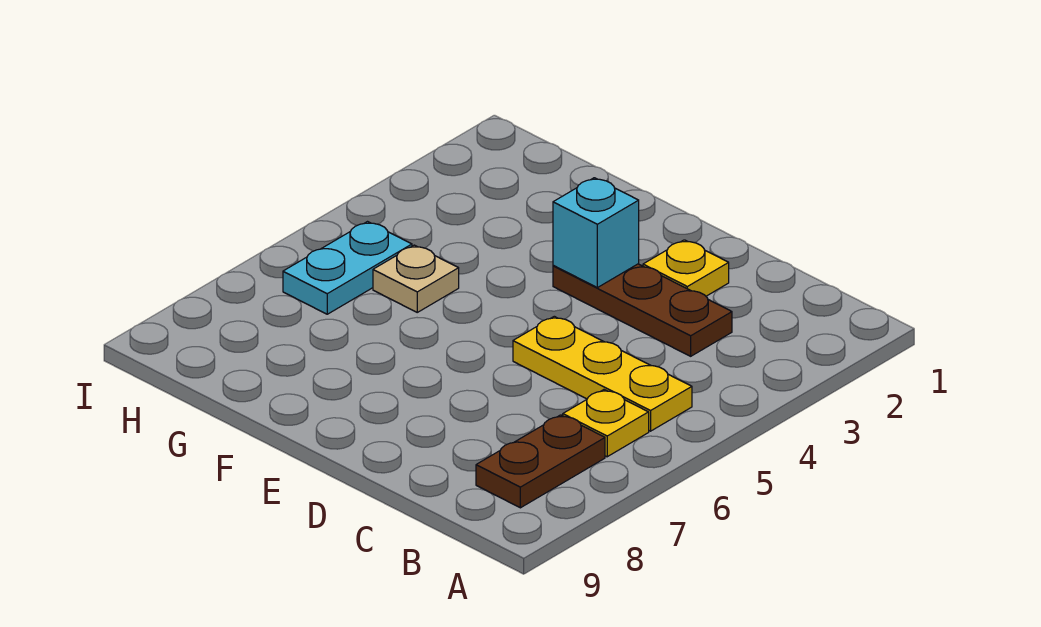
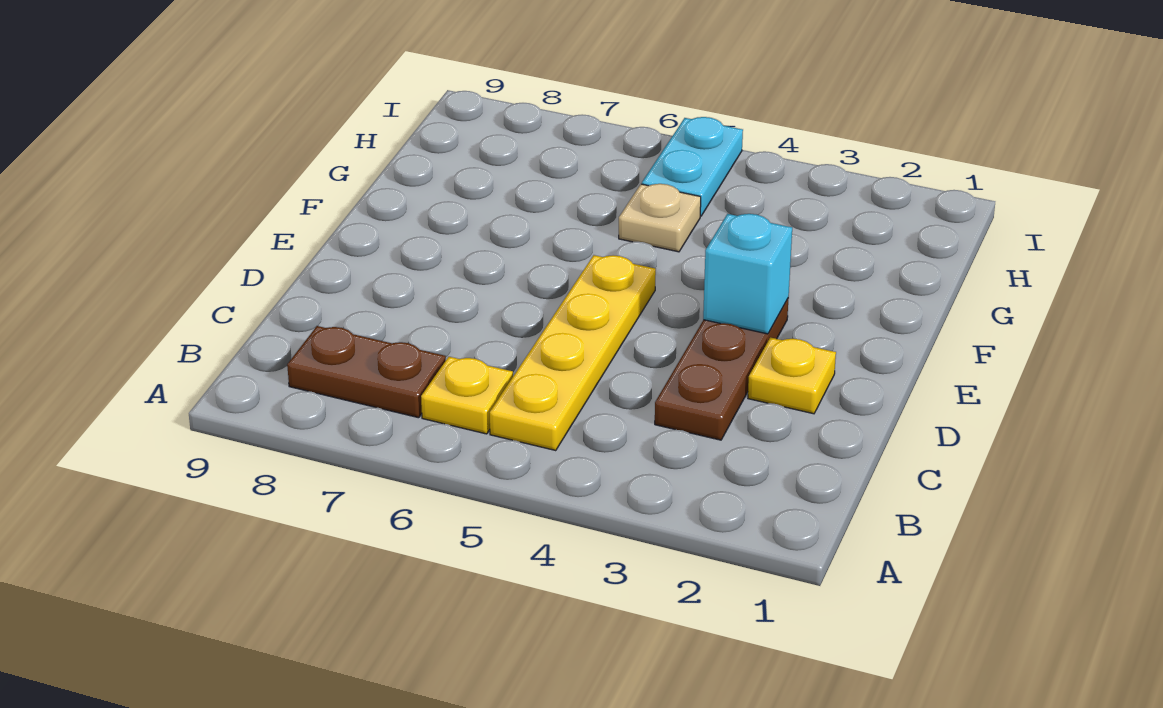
yellow plate B5:D5 level 1 -> yellow plate B5:E5 level 1
cyan plate H5:H6 level 1 -> cyan plate H5:I5 level 1

